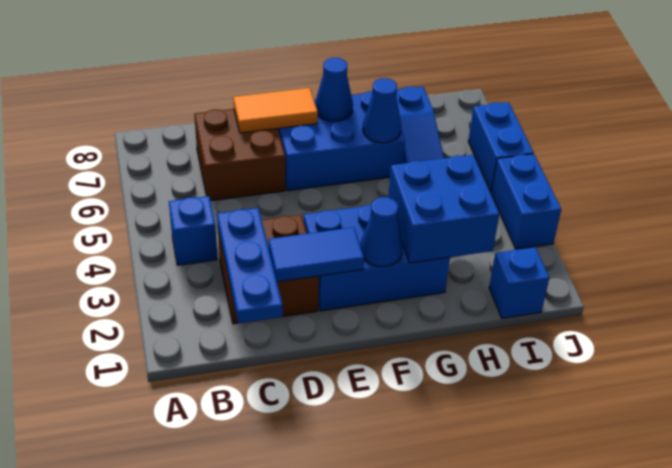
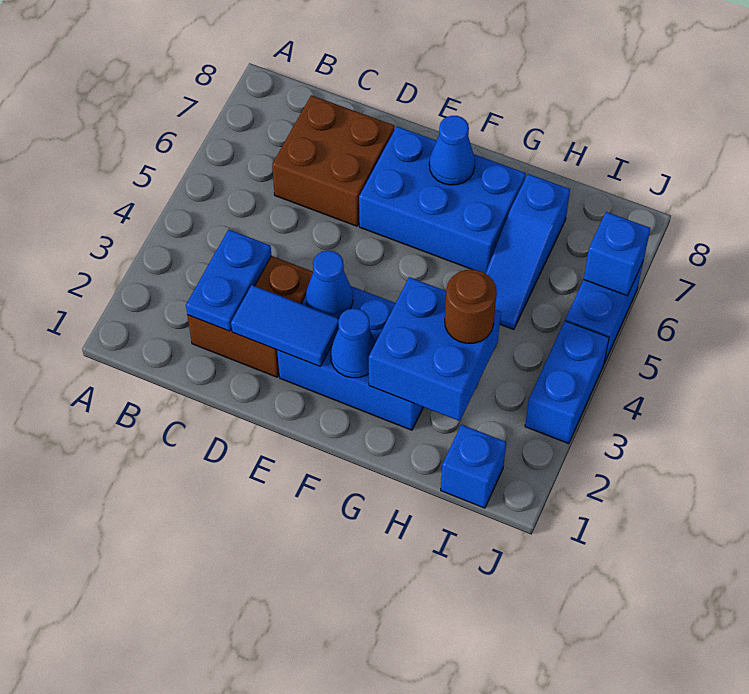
blue brick B4 level 1 -> blue brick J6 level 2
blue plate C1:C3 level 2 -> blue plate C2:C3 level 2
orange tile D7:E7 level 2 -> none
blue cone G6 level 2 -> blue cone E3 level 2
none -> brown round brick H3 level 3

